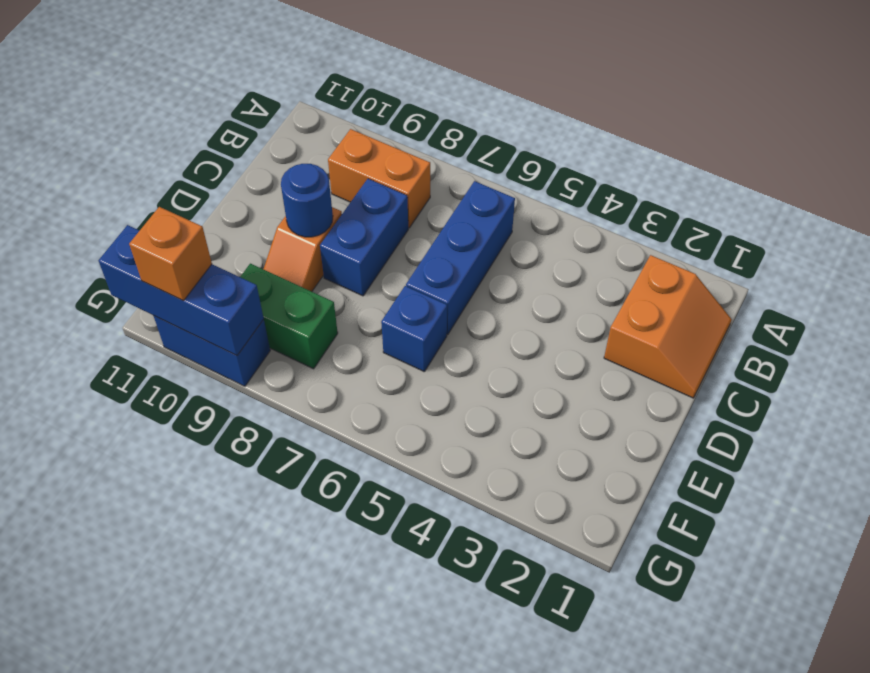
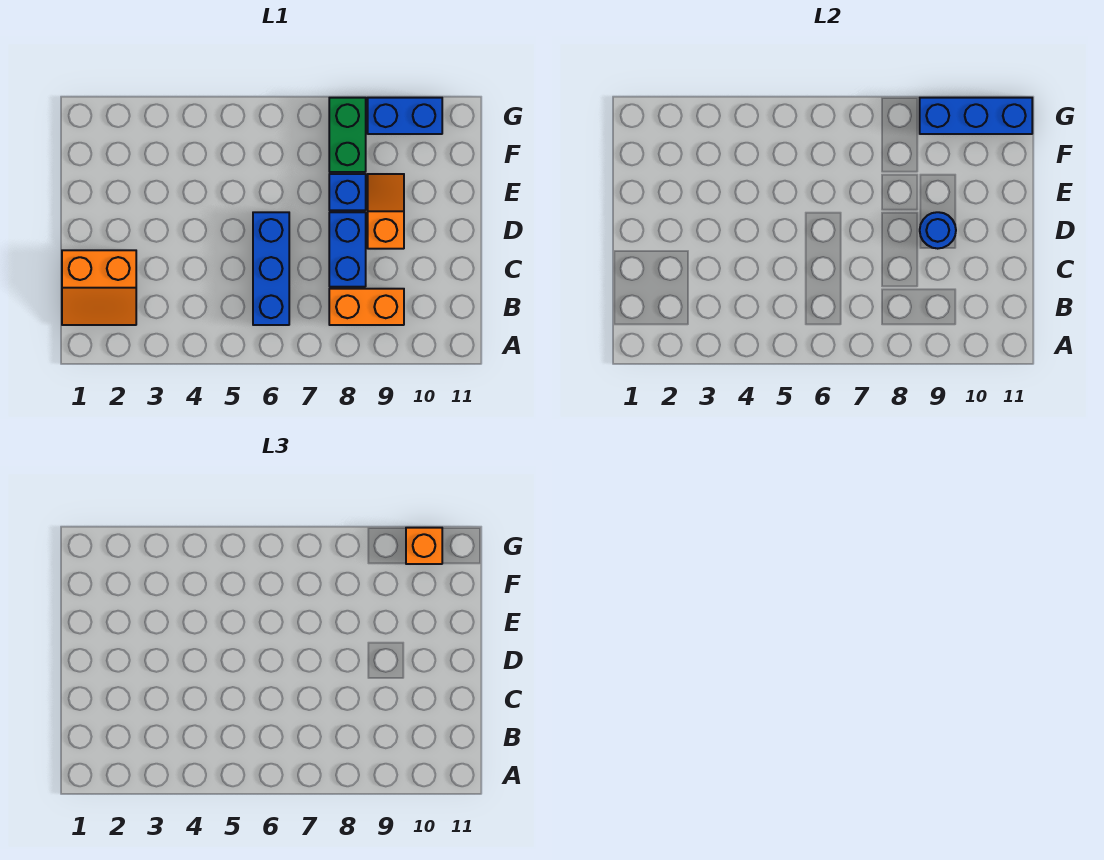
orange slope B1:C2 level 1 top 2 -> orange slope B1:C2 level 1 top C
blue brick E6 level 1 -> blue brick E8 level 1
green brick F8:F9 level 1 -> green brick F8:G8 level 1

